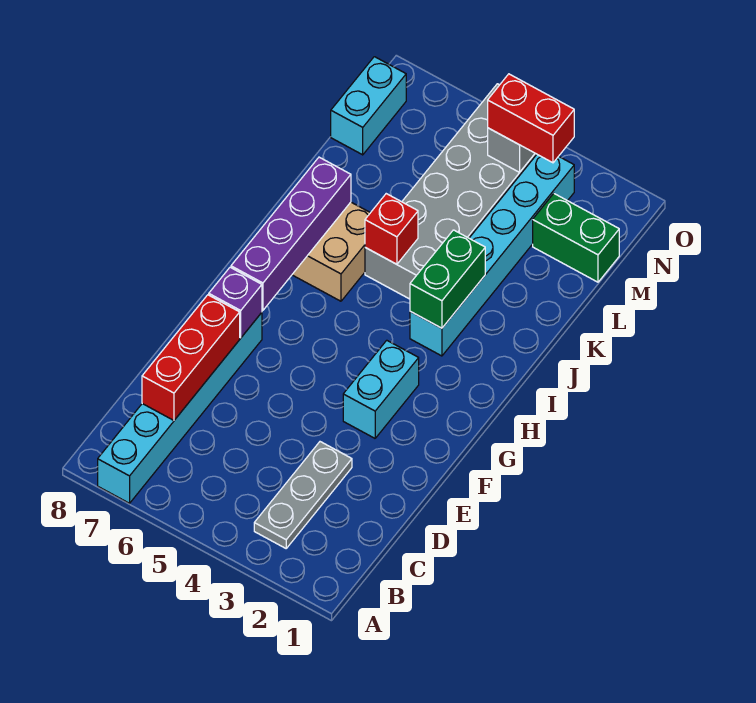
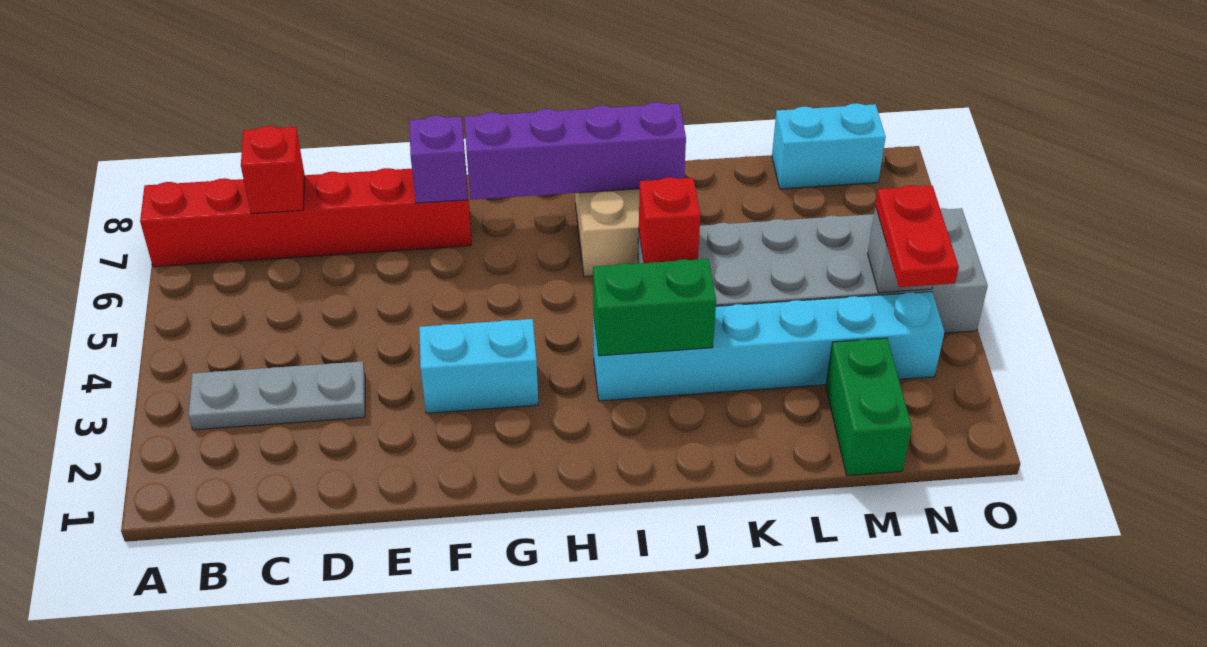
cyan brick A7:F7 level 1 -> red brick A7:F7 level 1
red brick C7:E7 level 2 -> red brick C7 level 2
red brick N3:N4 level 3 -> red plate N3:N4 level 3

